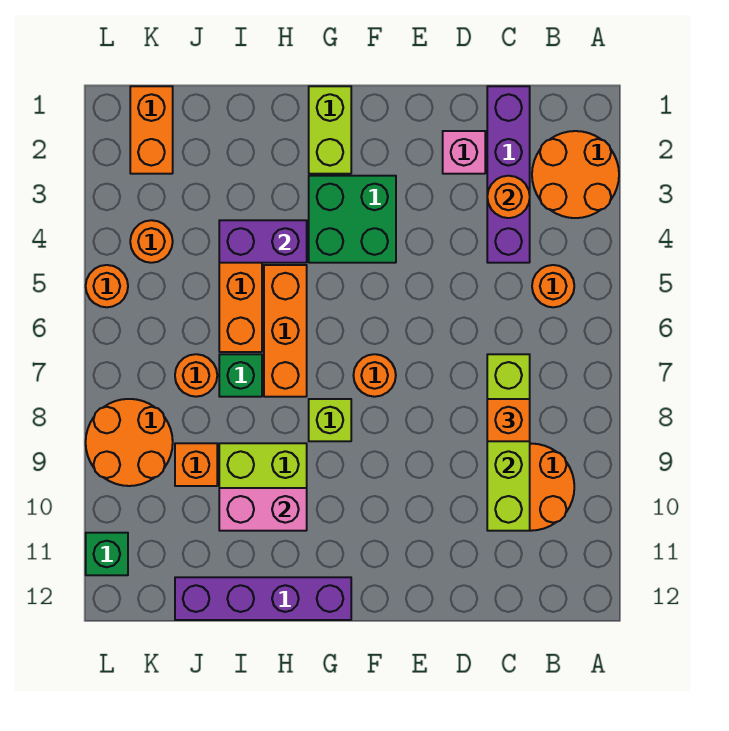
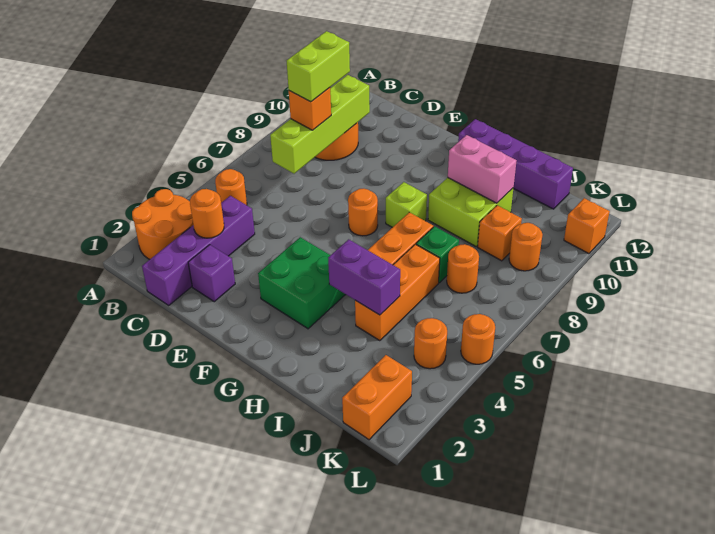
pink brick D2 level 1 -> purple brick D2 level 1
lime brick G1:G2 level 1 -> lime brick C8:C9 level 4
orange round brick K8:L9 level 1 -> orange round brick K9 level 1
green brick L11 level 1 -> orange brick L11 level 1

